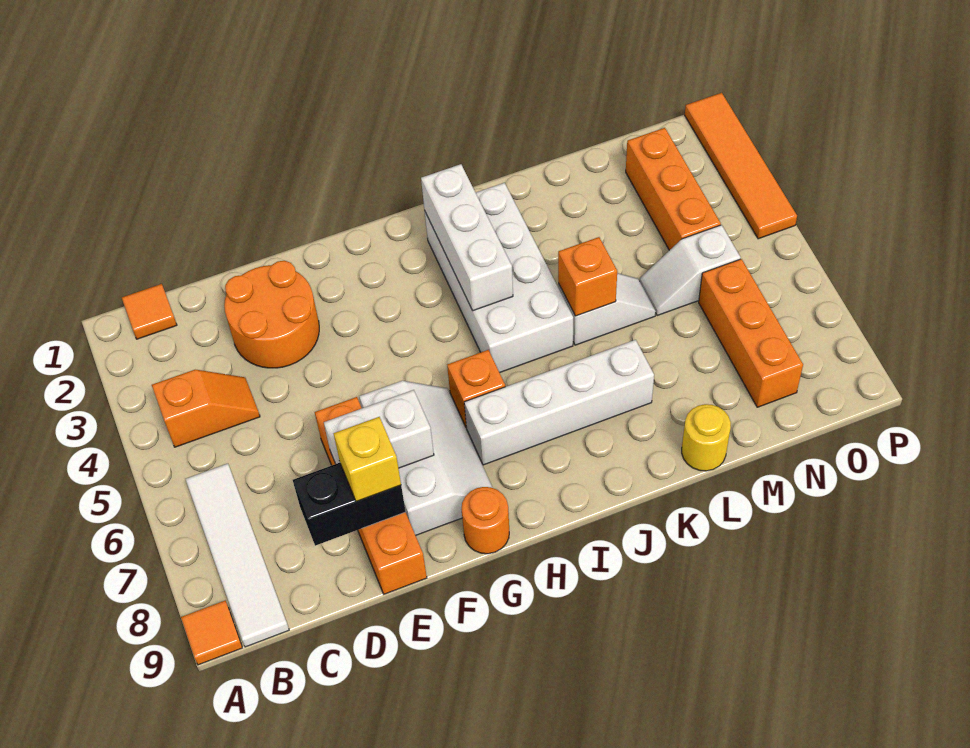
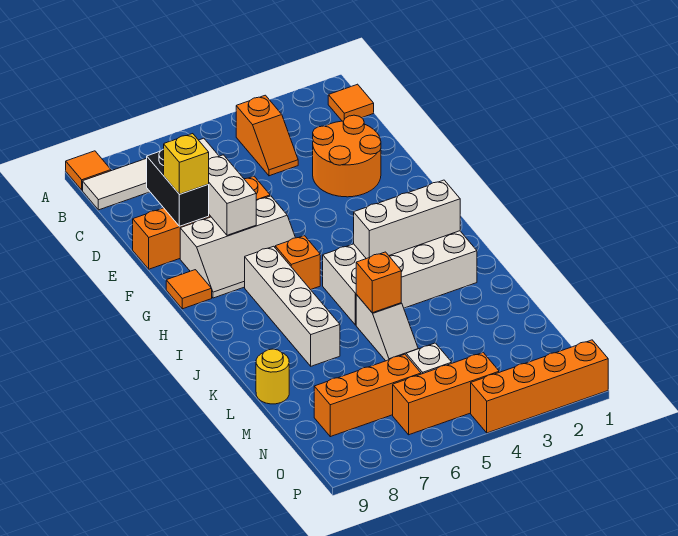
orange round brick G9 level 1 -> orange tile G9 level 1
orange brick N2:N4 level 1 -> orange brick O4:O6 level 1
orange tile P1:P4 level 1 -> orange brick P1:P4 level 1

